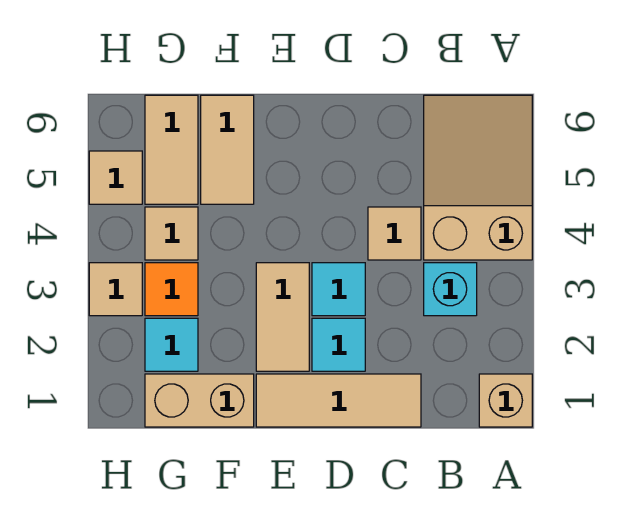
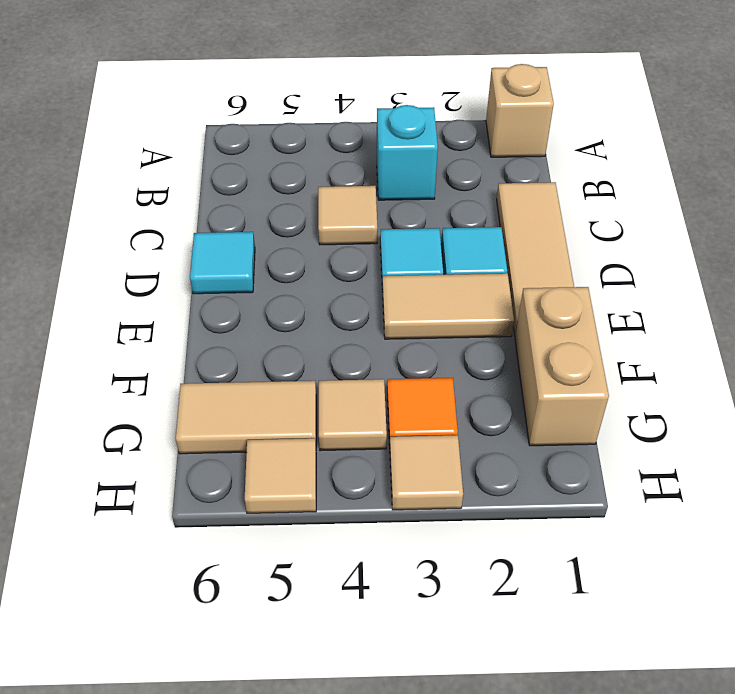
tan slope A4:B6 level 1 top 4 -> none
tan tile F5:F6 level 1 -> none
cyan tile G2 level 1 -> cyan tile D6 level 1

